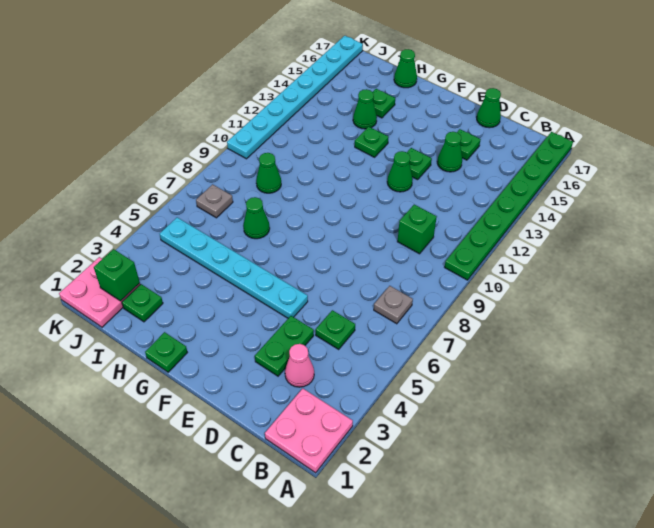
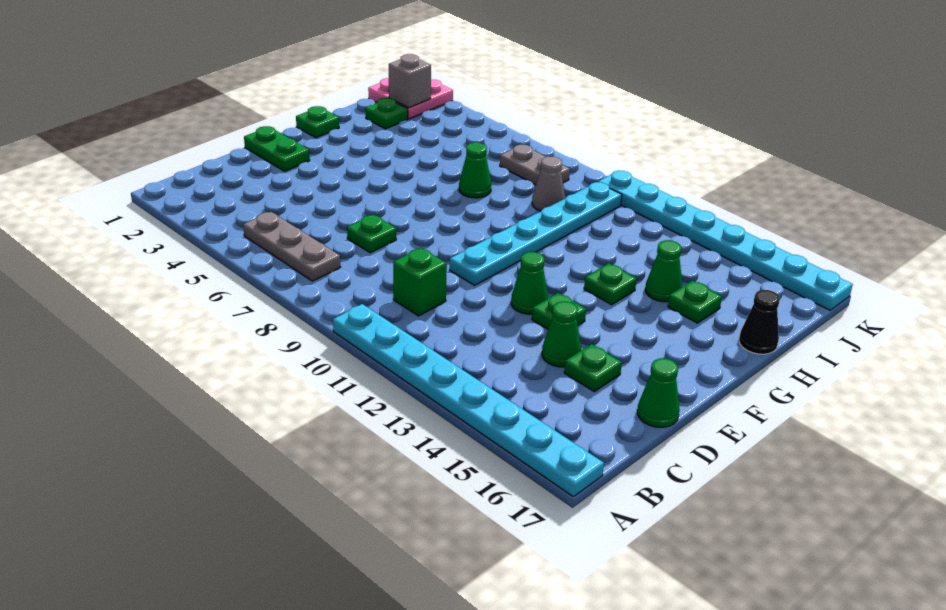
pink plate A1:B2 level 1 -> none
green plate A10:A17 level 1 -> cyan plate A10:A17 level 1
grey plate B7 level 1 -> grey plate B5:B7 level 1
pink cone C3 level 1 -> none
green plate C5 level 1 -> green plate D7 level 1
green plate D3:D4 level 1 -> green plate E1:E2 level 1
cyan plate E5:J5 level 1 -> cyan plate E10:J10 level 1
green cone H17 level 1 -> black cone H17 level 1
green cone I9 level 1 -> grey cone I9 level 1
green brick J2 level 2 -> grey brick J2 level 2
grey plate J7 level 1 -> grey plate J7:J8 level 1

